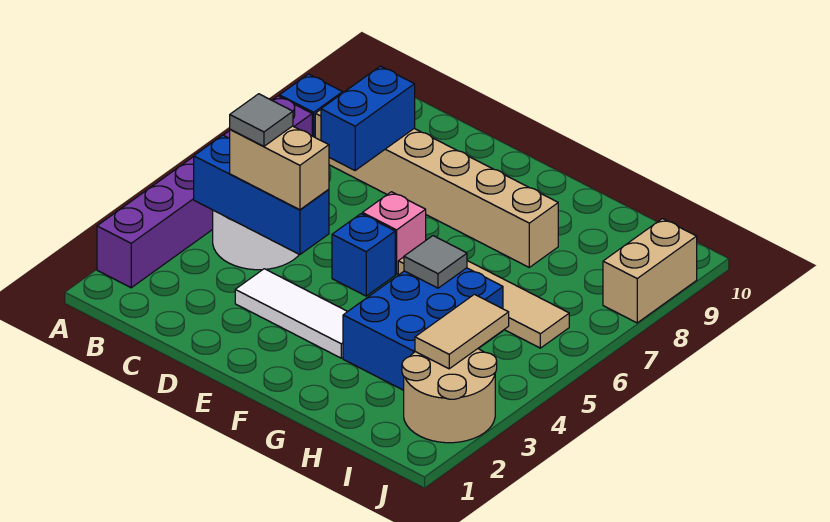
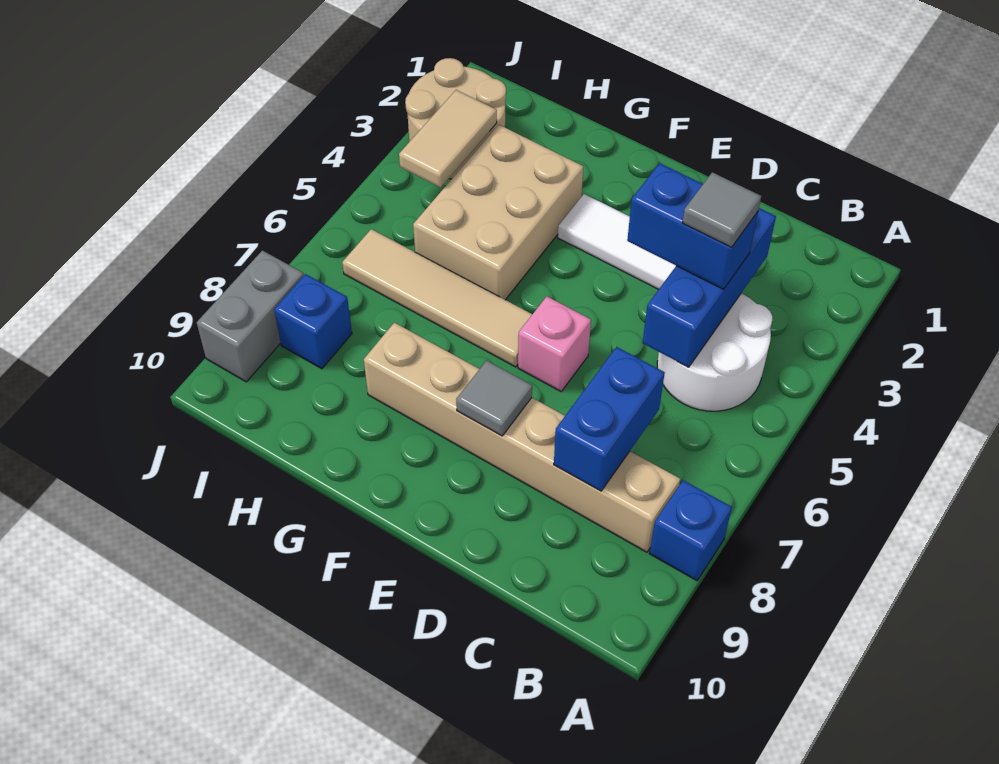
purple brick A2:A7 level 1 -> none
blue brick B4:D4 level 2 -> blue brick C3:C5 level 2
tan brick C4:D4 level 3 -> blue brick C4:D4 level 3
blue brick E5 level 1 -> blue brick I8 level 1
blue brick G3:H5 level 1 -> tan brick G3:H5 level 1
grey tile G5 level 2 -> grey tile E8 level 2
tan brick J8:J9 level 1 -> grey brick J8:J9 level 1

